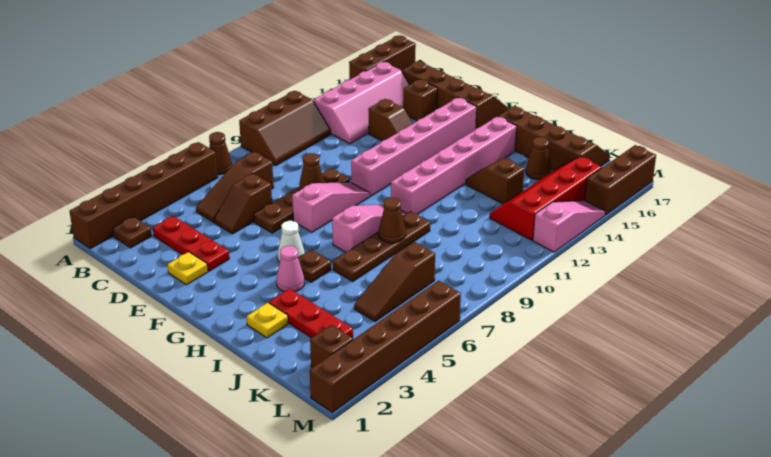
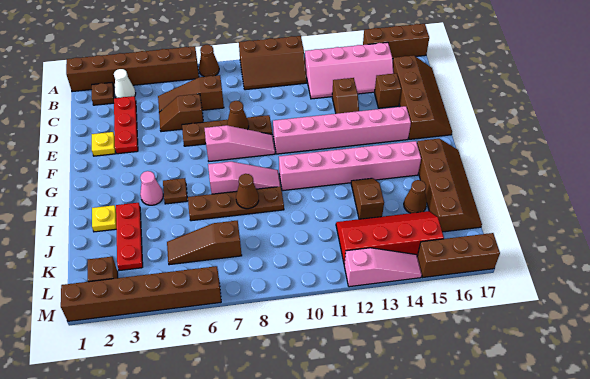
white cone G5 level 1 -> white cone B3 level 1

